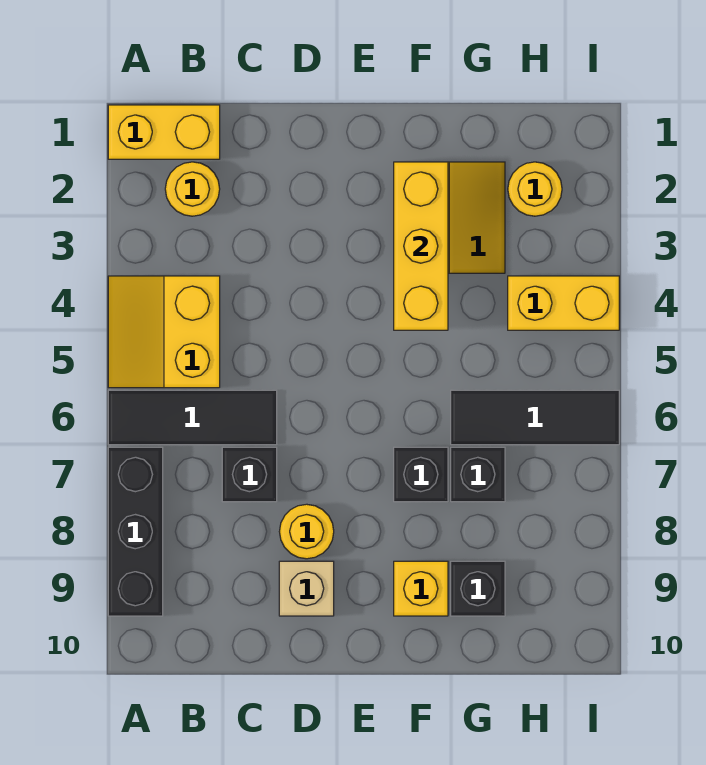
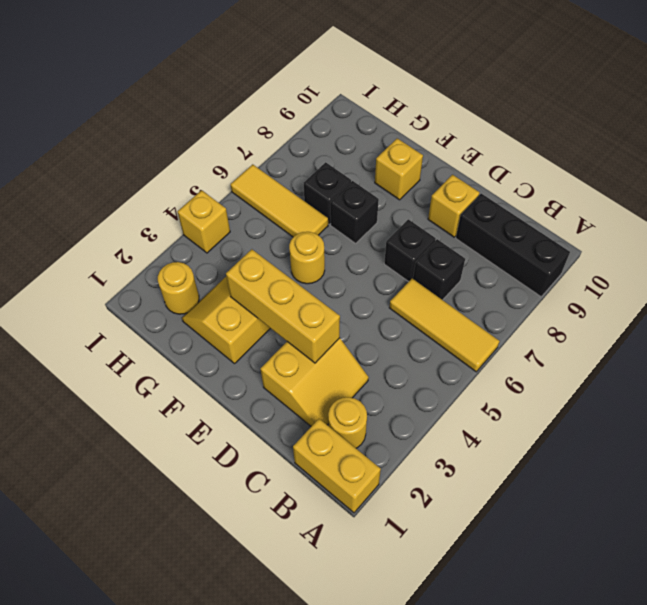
yellow slope A4:B5 level 1 top B -> yellow slope C2:D3 level 1 top D
black tile A6:C6 level 1 -> yellow tile A6:C6 level 1
black brick A7:A9 level 1 -> black brick A9:C9 level 1
yellow round brick D8 level 1 -> yellow round brick F5 level 1
tan brick D9 level 1 -> yellow brick D9 level 1
yellow brick F2:F4 level 2 -> yellow brick D3:F3 level 2
black tile G6:I6 level 1 -> yellow tile G6:I6 level 1
black brick G9 level 1 -> black brick D7 level 1
yellow brick H4:I4 level 1 -> yellow brick I4 level 1

